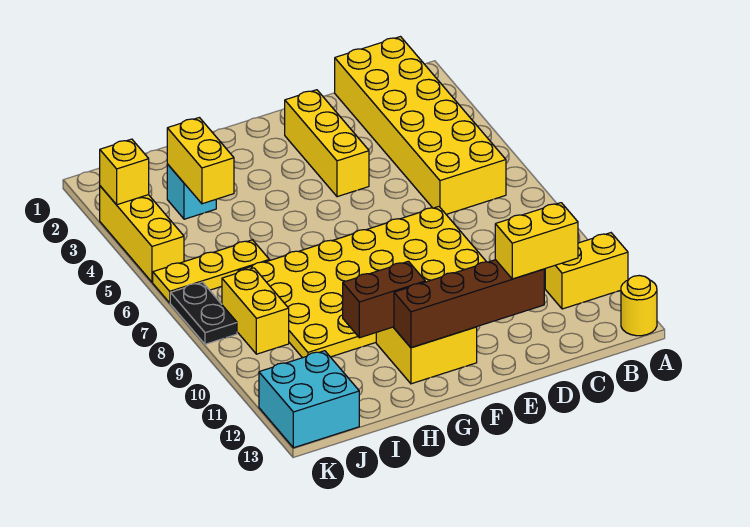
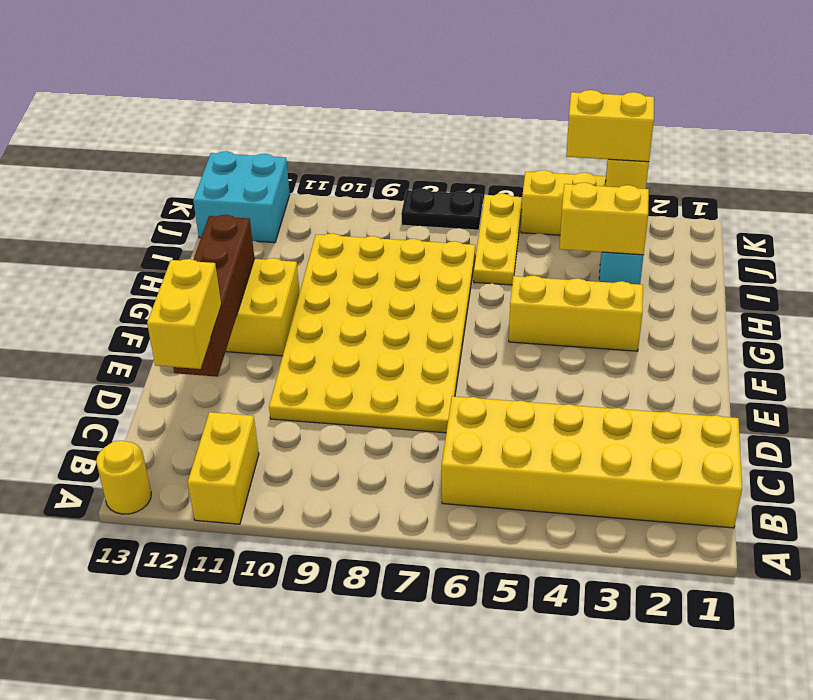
yellow brick E2:E4 level 1 -> yellow brick G3:G5 level 1
brown brick G11:H11 level 2 -> none
yellow brick J8:J9 level 1 -> yellow brick K3:K4 level 3

